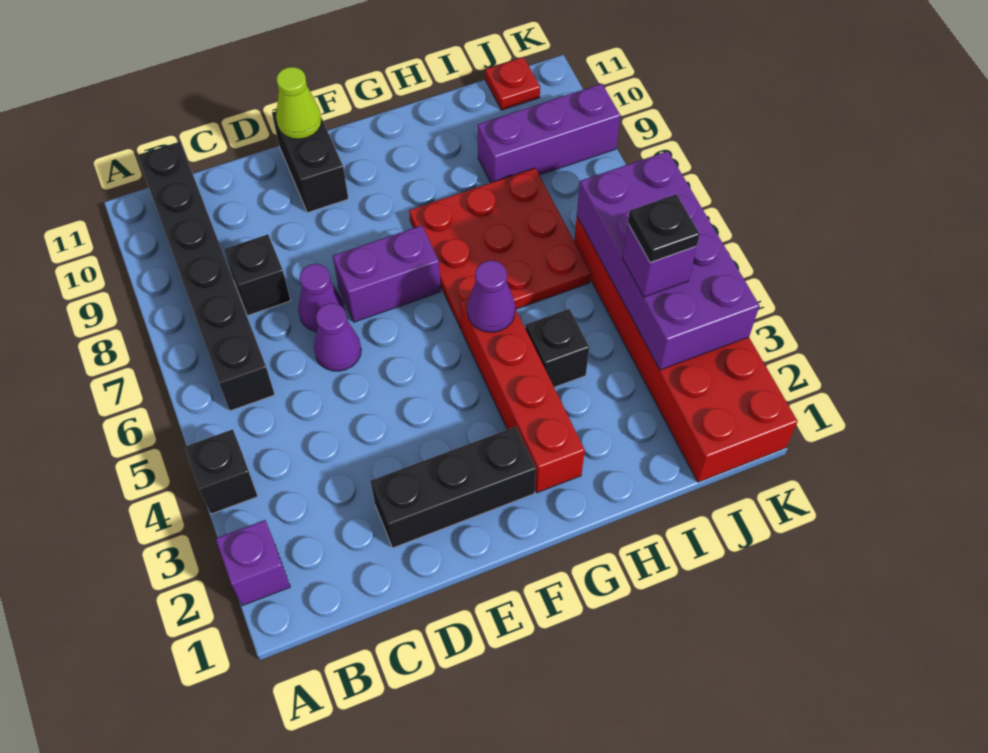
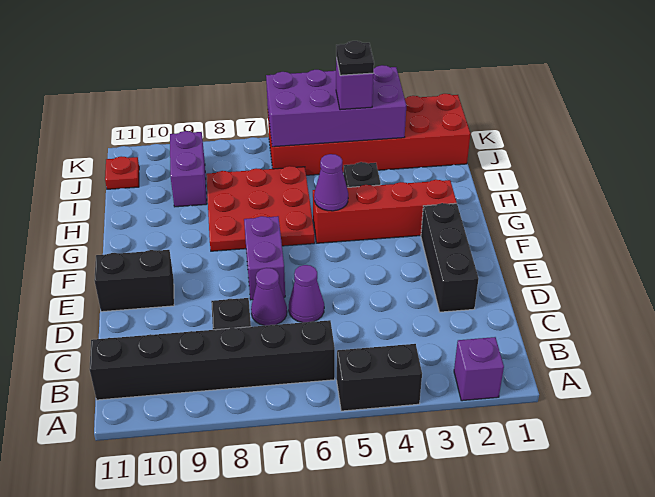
black brick A4 level 1 -> black brick A4:A5 level 1
lime cone E11 level 2 -> none
purple brick I9:K9 level 1 -> purple brick I9:J9 level 1

